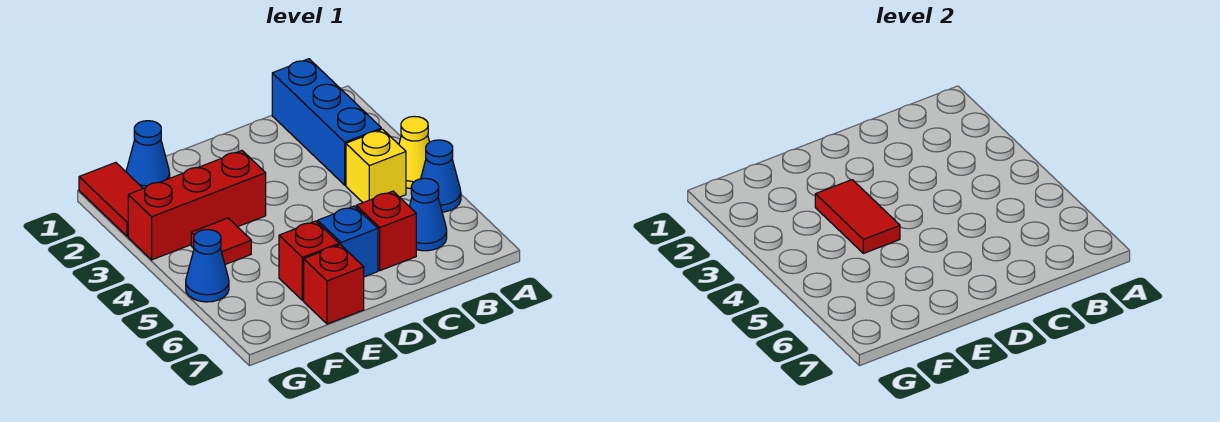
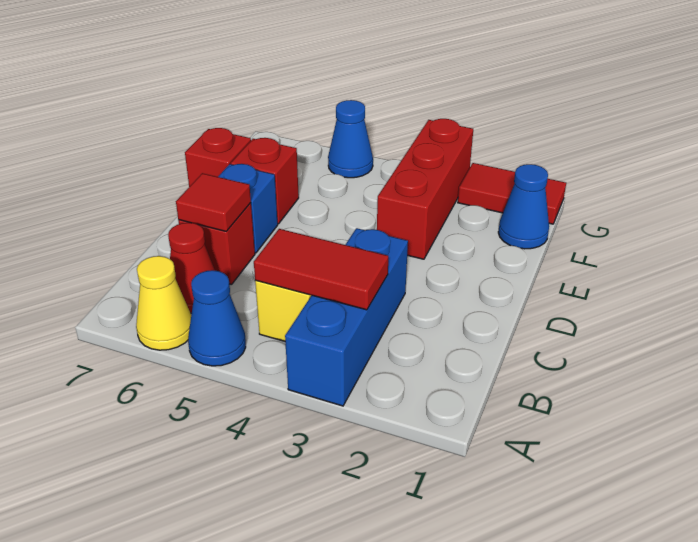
yellow cone A4 level 1 -> yellow cone A6 level 1
blue brick B1:B3 level 1 -> blue brick A3:C3 level 1
blue cone B6 level 1 -> red cone B6 level 1
red tile E3:E4 level 2 -> red tile B3:B4 level 2
red tile F4 level 1 -> red tile C6 level 2

